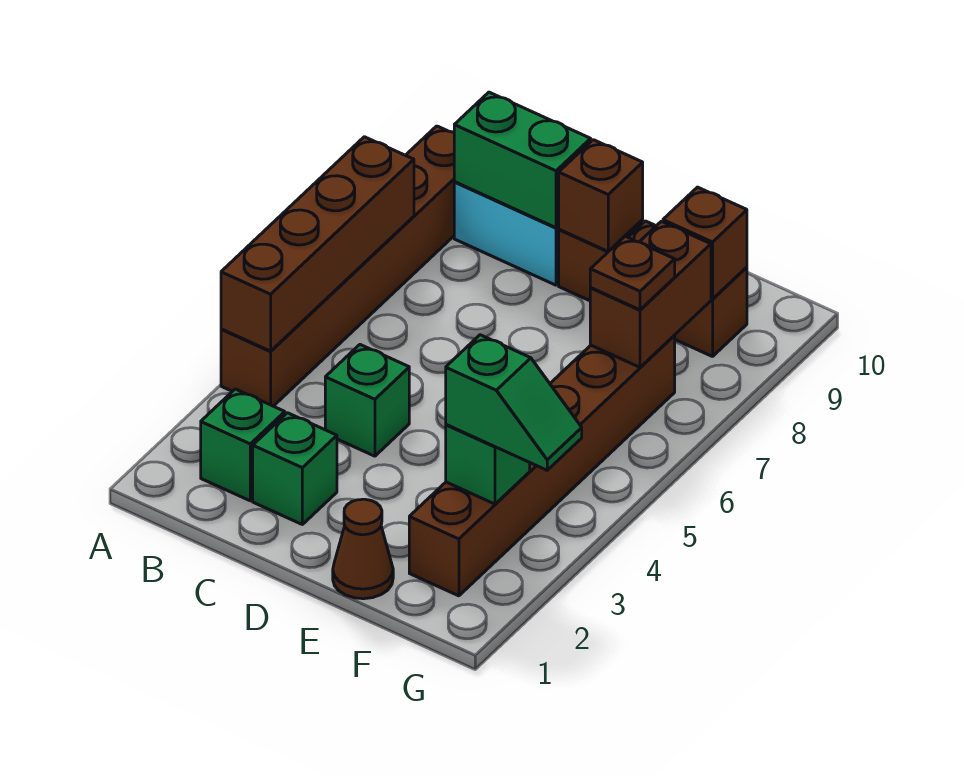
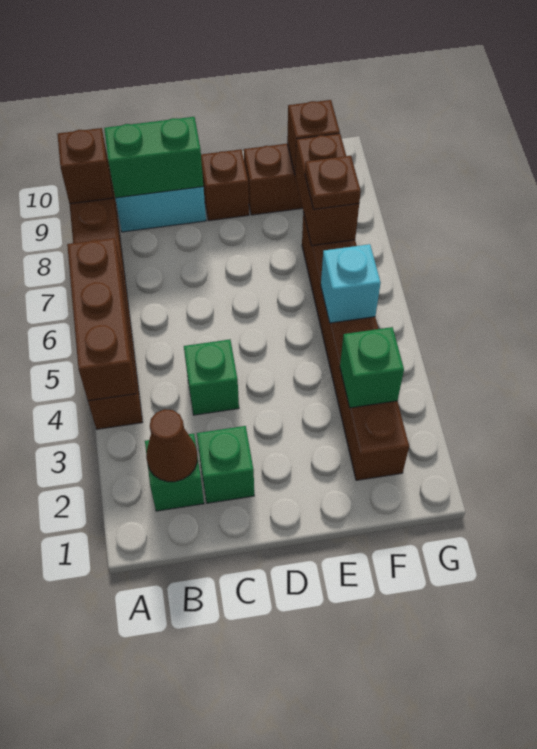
brown brick A4:A7 level 2 -> brown brick A4:A6 level 2
brown brick D9 level 2 -> brown brick A9 level 2
brown cone E1 level 1 -> brown cone B2 level 2
green slope F3:G3 level 3 top F -> none
none -> cyan brick F5 level 2

